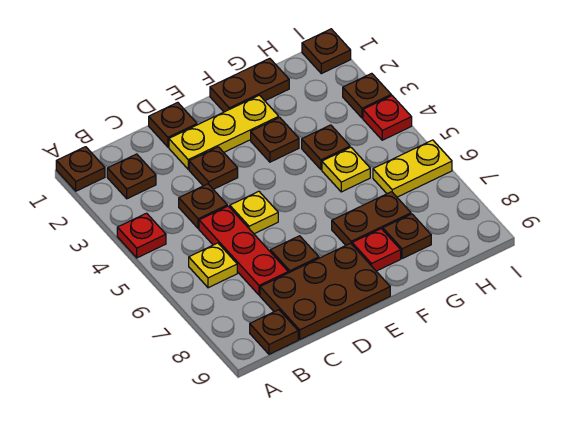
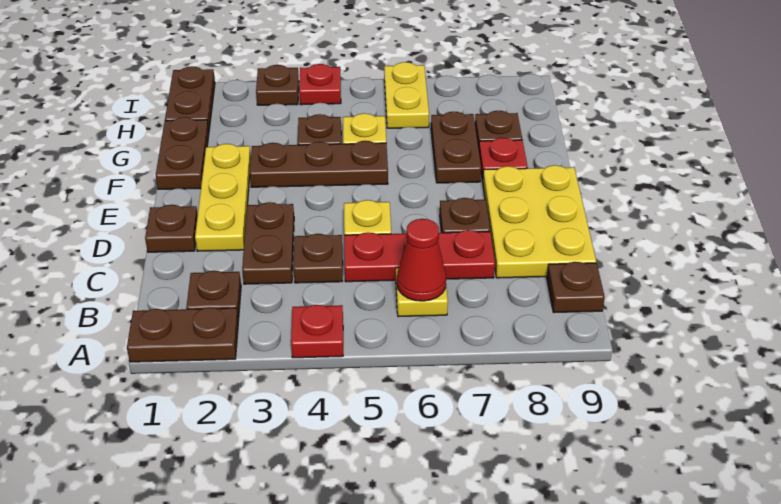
brown plate A1 level 1 -> brown plate A1:A2 level 1
none -> red cone B6 level 2
brown plate C8:E9 level 1 -> yellow plate C8:E9 level 1
brown plate D3 level 1 -> brown plate C3:D3 level 1
brown plate F3 level 1 -> brown plate F3:F5 level 1
brown plate I1 level 1 -> brown plate H1:I1 level 1

